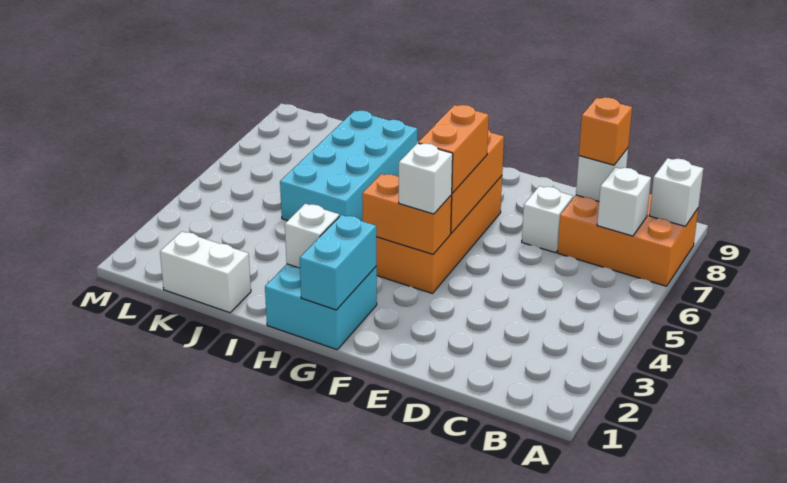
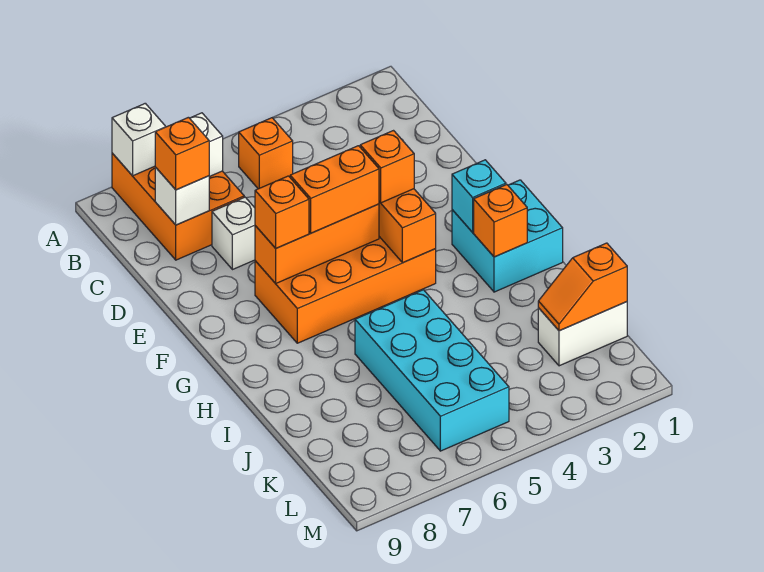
none -> orange brick B5 level 1
white brick F4 level 3 -> orange brick F4 level 3
none -> orange brick F7 level 3
cyan brick G1:G2 level 2 -> cyan brick G2 level 2
white brick H2 level 2 -> orange brick H2 level 2
cyan brick I5:J8 level 1 -> cyan brick I5:L6 level 1
white brick J1:K1 level 1 -> white brick K1:K2 level 1
none -> orange slope K1:K2 level 2 top 1

